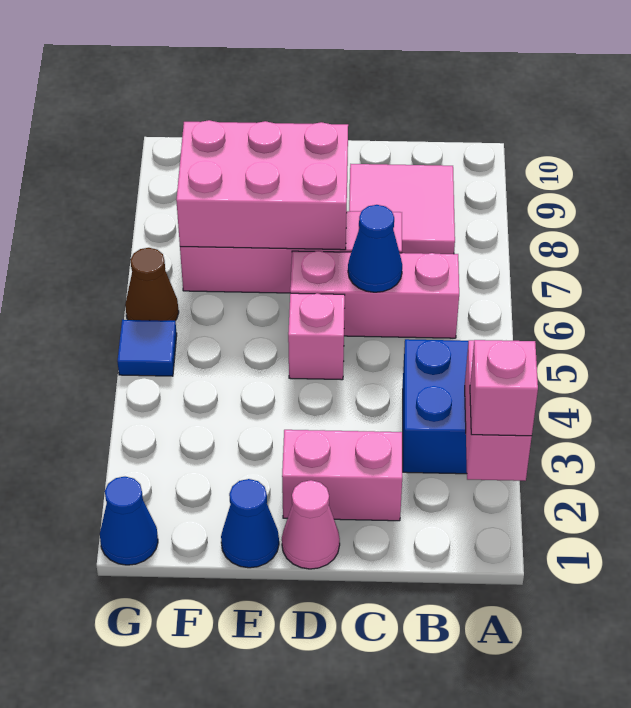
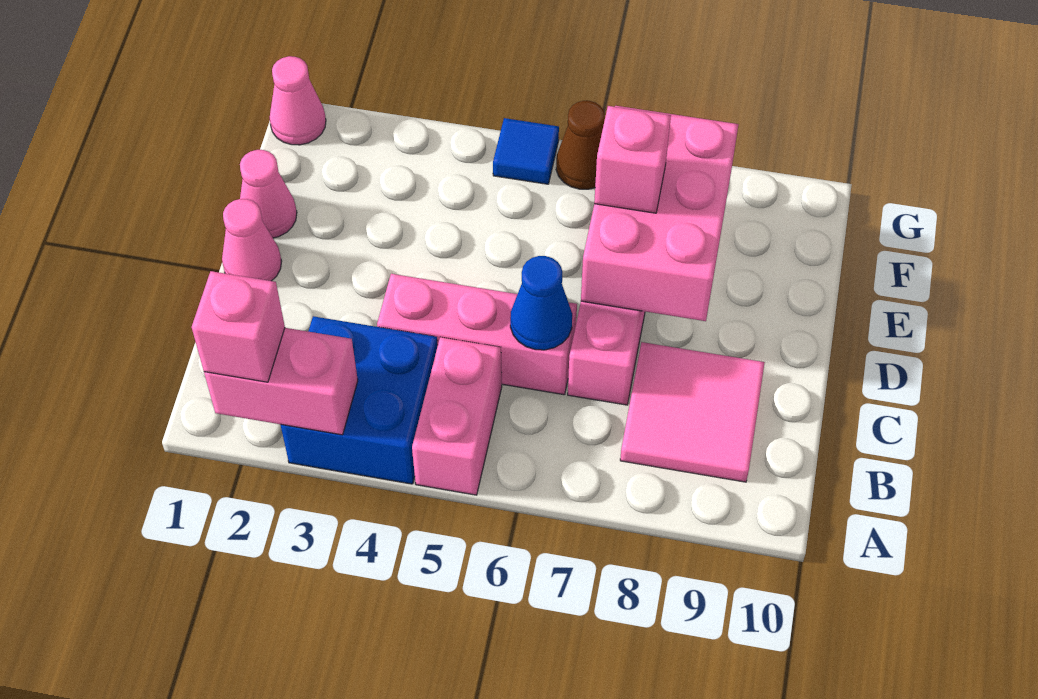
pink brick B6:D6 level 1 -> pink brick C4:C6 level 1
pink brick C2:D2 level 1 -> pink brick A5:B5 level 1
pink brick D5 level 1 -> pink brick E7 level 3
blue cone E1 level 1 -> pink cone E1 level 1
blue cone G1 level 1 -> pink cone G1 level 1

